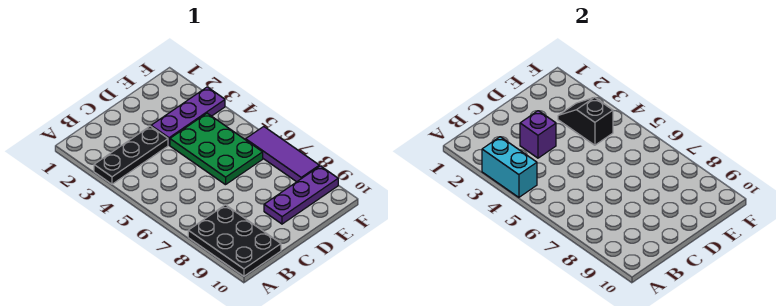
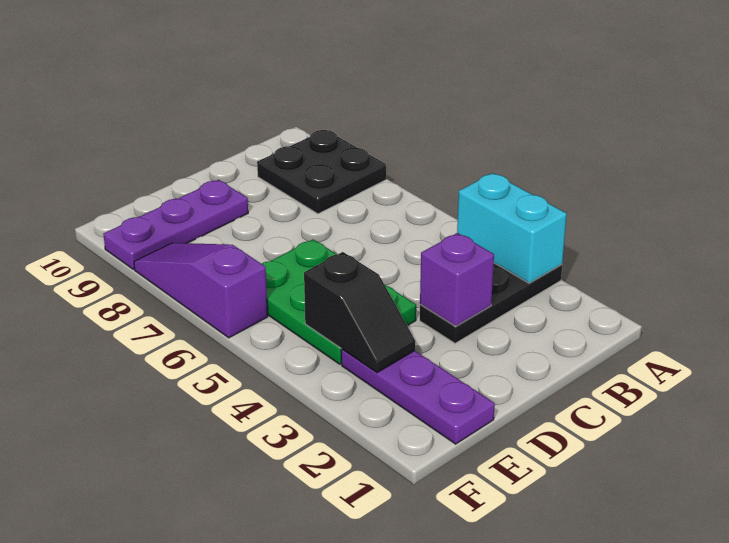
black plate A8:B10 level 1 -> black plate A8:B9 level 1
purple plate D3:F3 level 1 -> purple plate E1:E3 level 1
purple tile F6:F8 level 1 -> purple slope F6:F8 level 1 top 6

